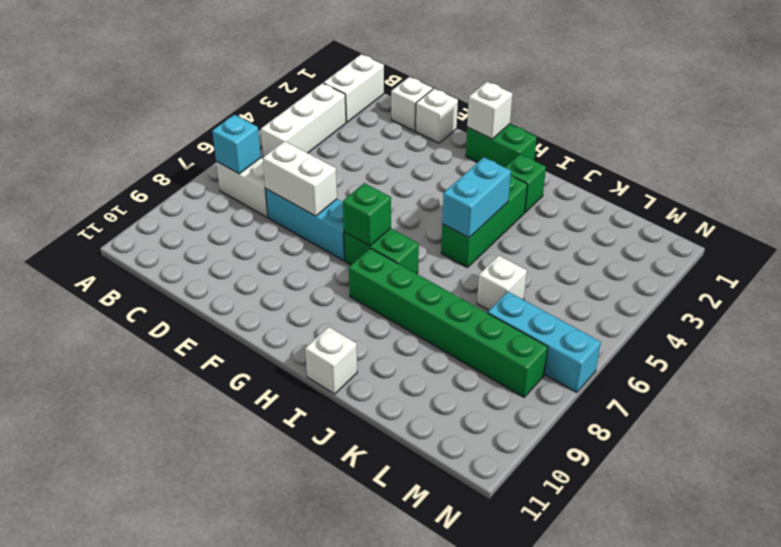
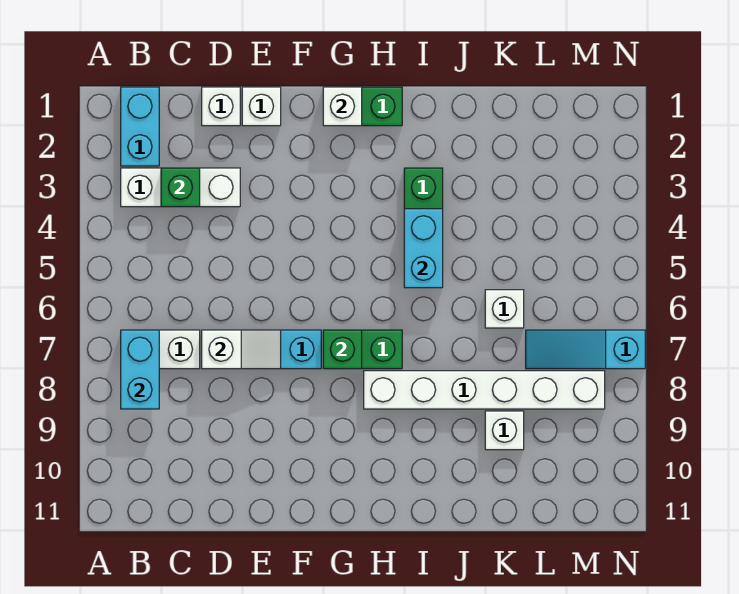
white brick B1:B2 level 1 -> cyan brick B1:B2 level 1
white brick B3:B5 level 1 -> white brick B3:D3 level 1
cyan brick B7 level 2 -> cyan brick B7:B8 level 2
white brick D7:E7 level 2 -> white slope D7:E7 level 2 top D
green brick H8:M8 level 1 -> white brick H8:M8 level 1
green brick I2 level 1 -> green brick C3 level 2
white brick I11 level 1 -> white brick K9 level 1
cyan brick L7:N7 level 1 -> cyan slope L7:N7 level 1 top N

